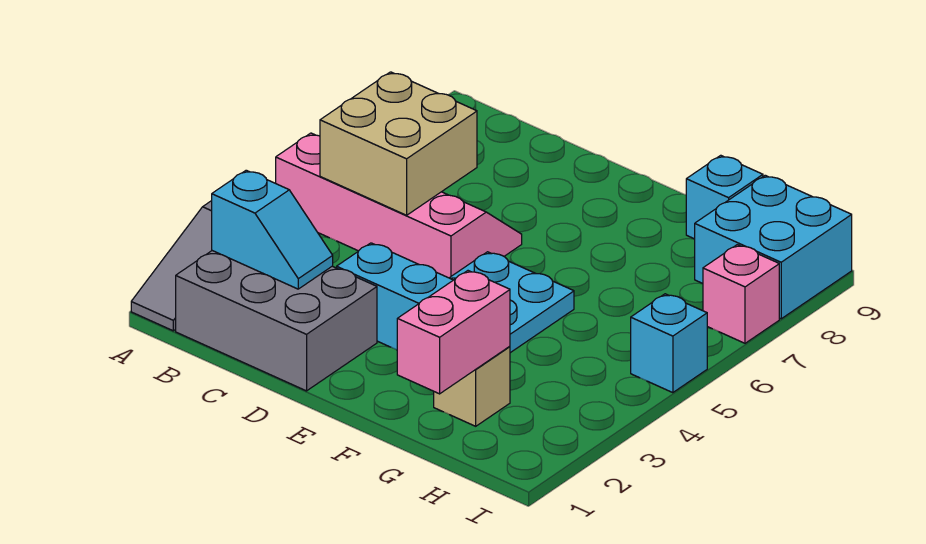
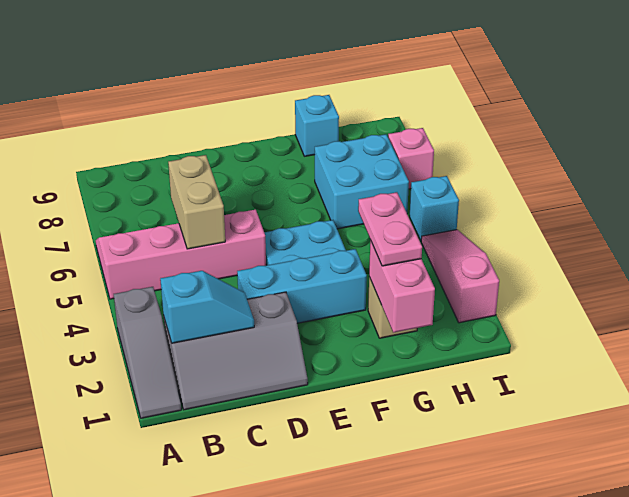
grey brick B1:D2 level 1 -> grey slope B1:D2 level 1 top 2
tan brick B5:C6 level 2 -> tan brick C5:C6 level 2
none -> pink plate G2:G3 level 3
cyan brick H8:I9 level 1 -> cyan brick G6:H7 level 1
none -> pink slope I2:I4 level 1 top 2

